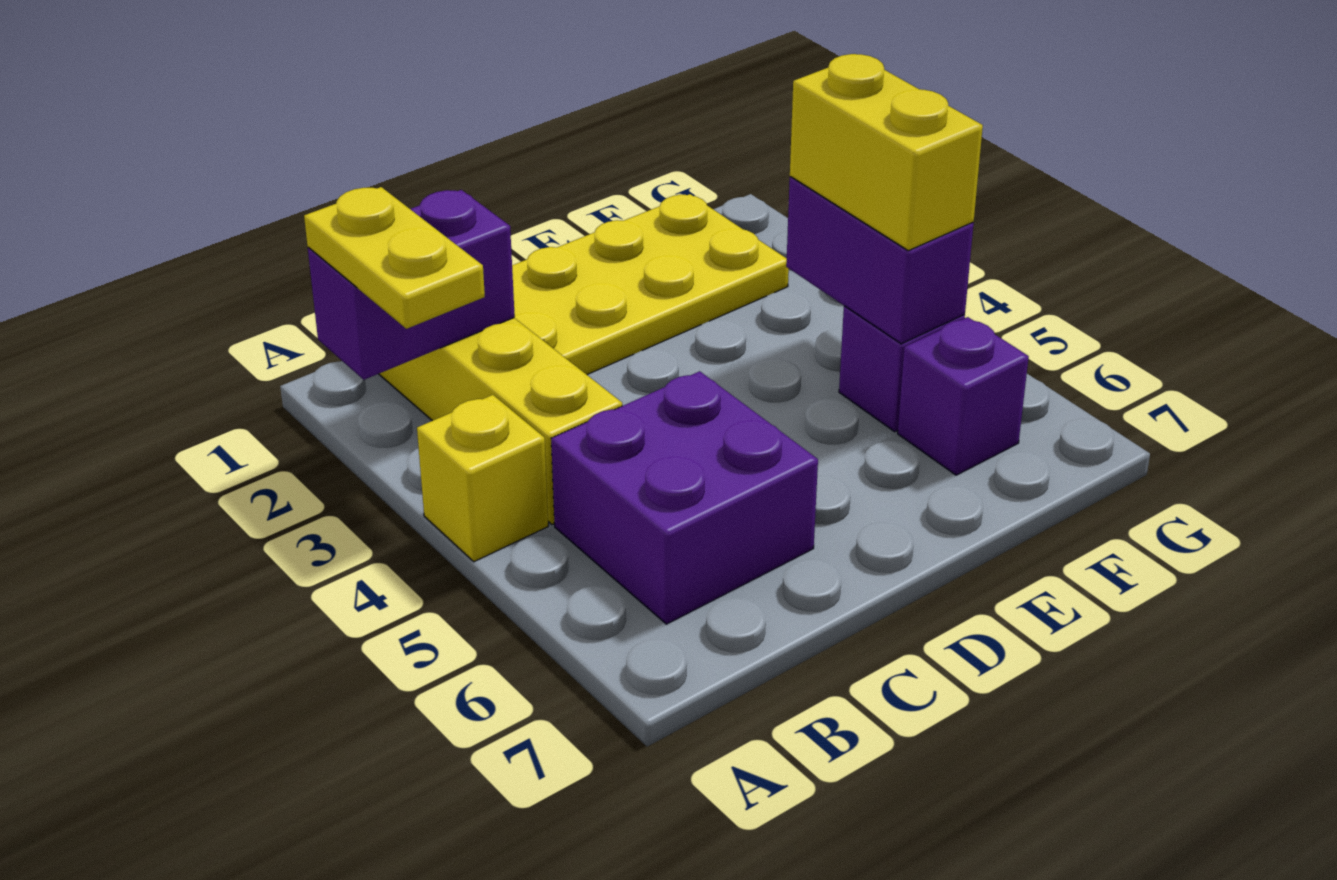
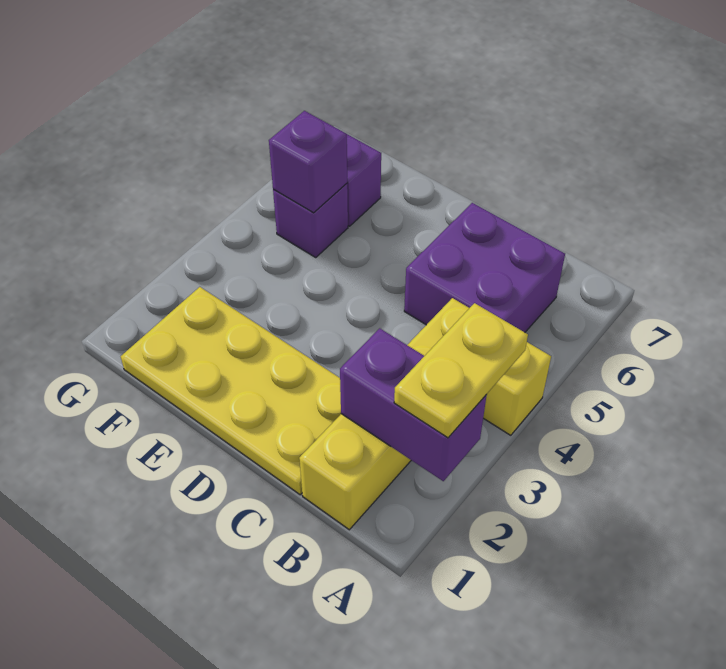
purple brick F4:F5 level 2 -> purple brick F5 level 2
yellow brick F4:F5 level 3 -> none

